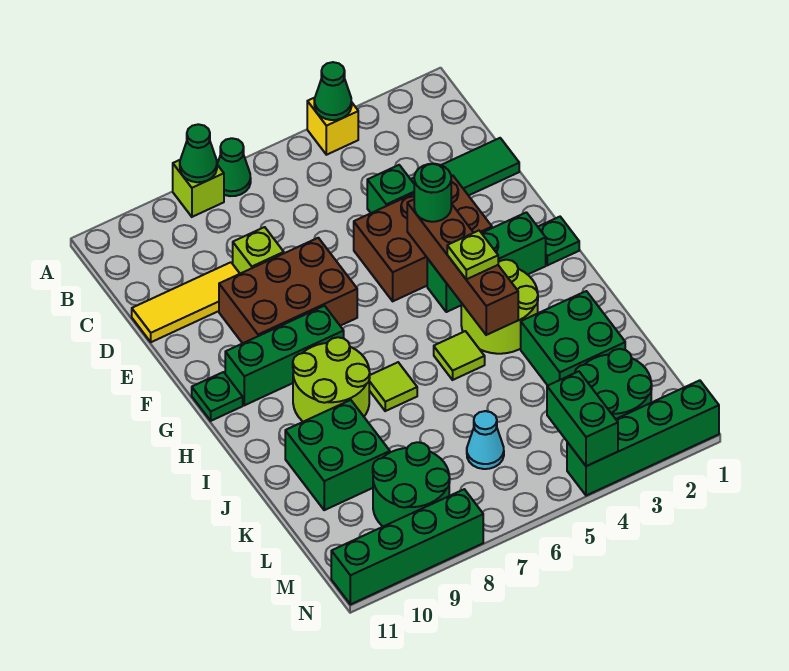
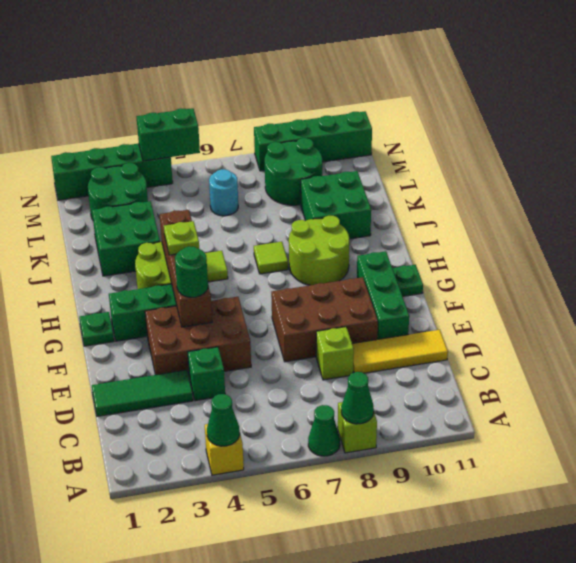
green brick G8:G10 level 1 -> green brick E10:G10 level 1
cyan cone L6 level 1 -> cyan round brick L6 level 1
green brick M4:N4 level 2 -> green brick N4:N5 level 2

